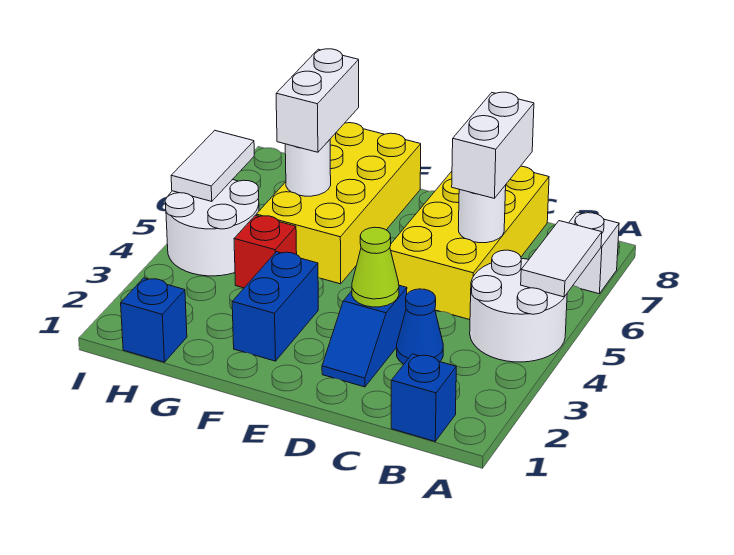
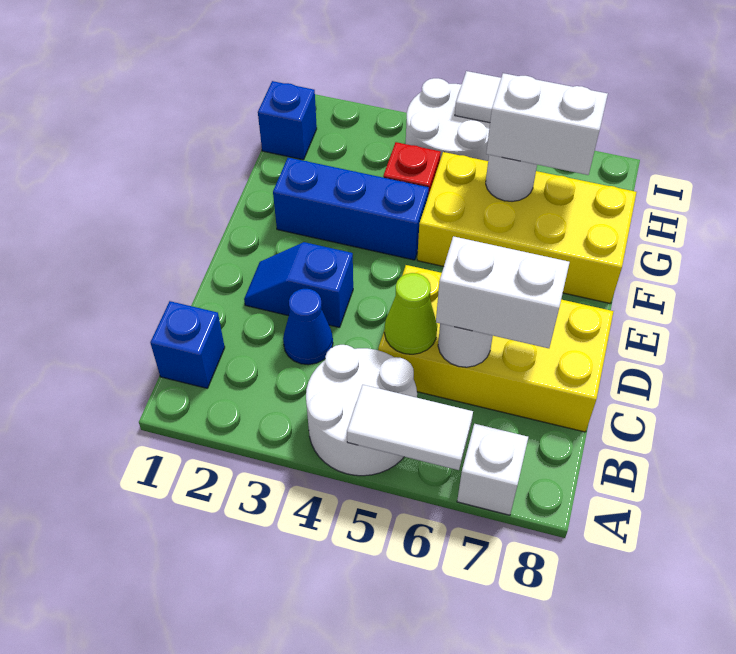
lime cone D3 level 2 -> lime cone C5 level 2
blue brick F2:F3 level 1 -> blue brick F2:F4 level 1

